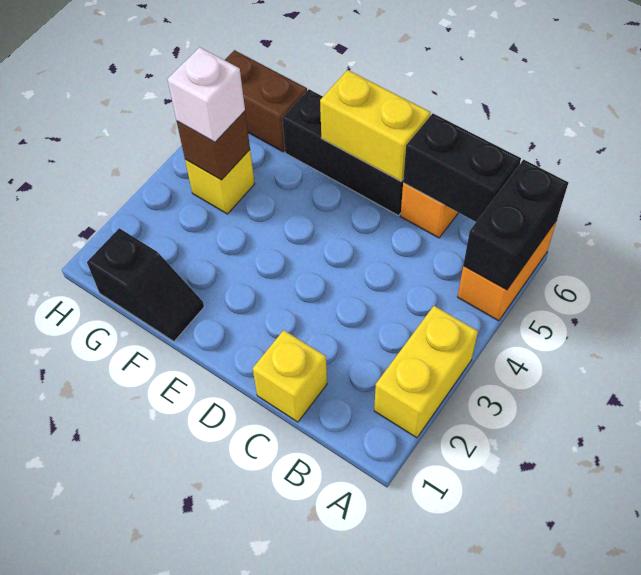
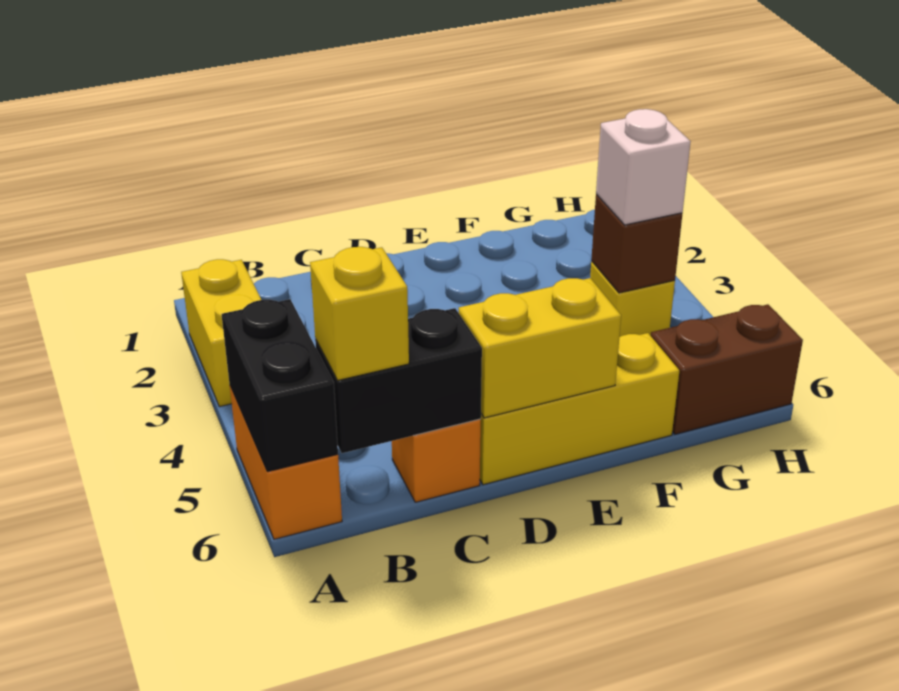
yellow brick C1 level 1 -> yellow brick B6 level 3
black brick D6:F6 level 1 -> yellow brick D6:F6 level 1
black slope F1:G1 level 1 top G -> none

